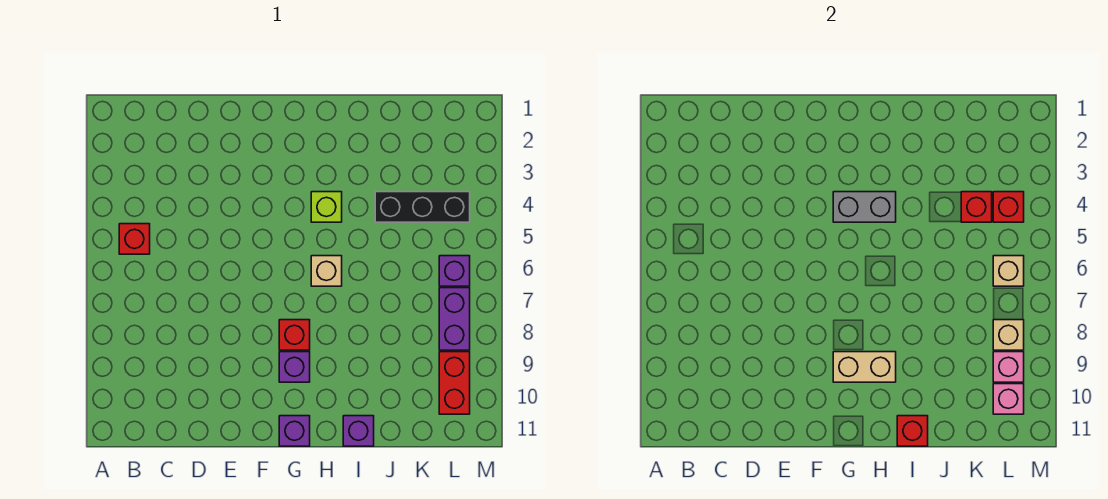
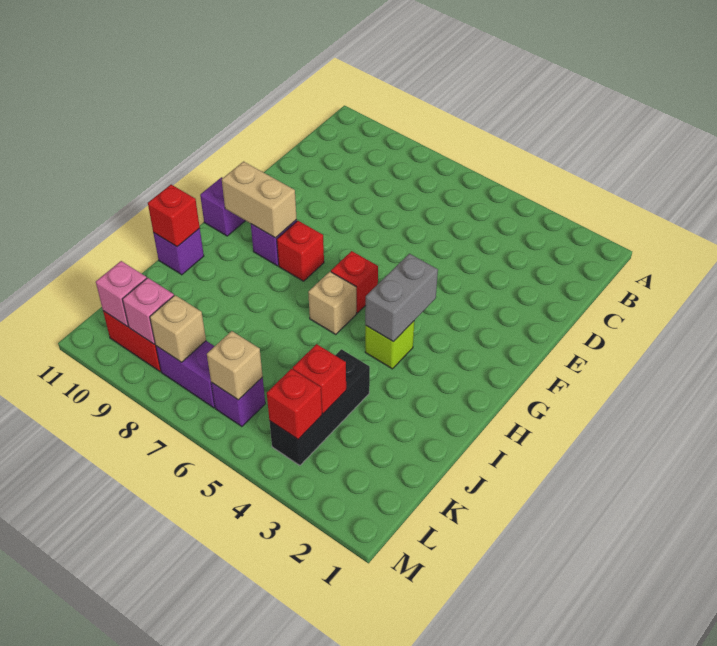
red brick B5 level 1 -> red brick G6 level 1
tan brick G9:H9 level 2 -> tan brick G9:G10 level 2

